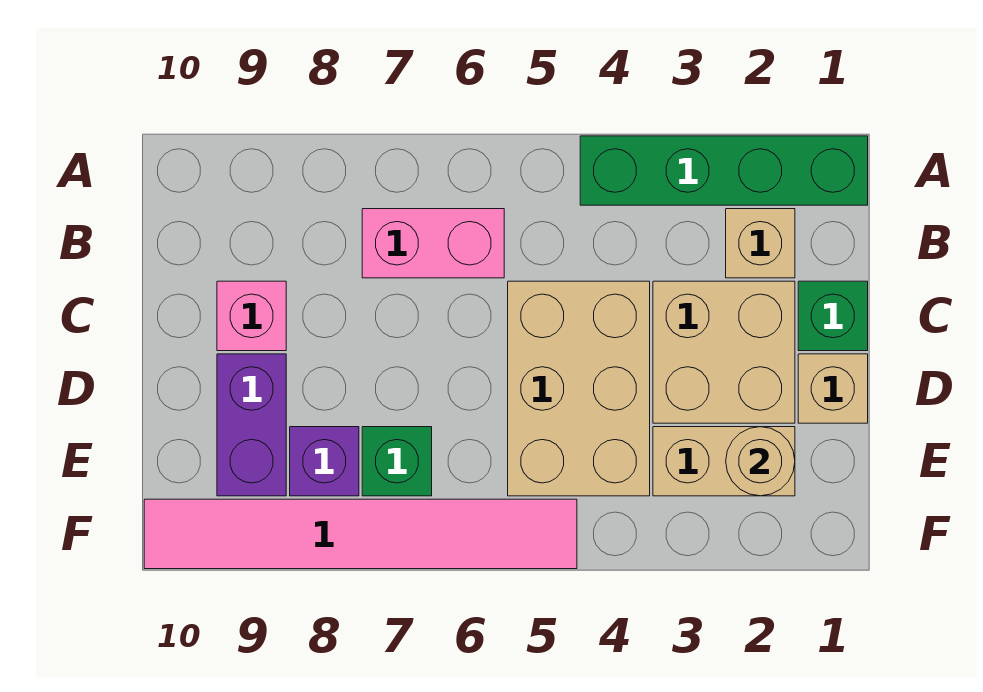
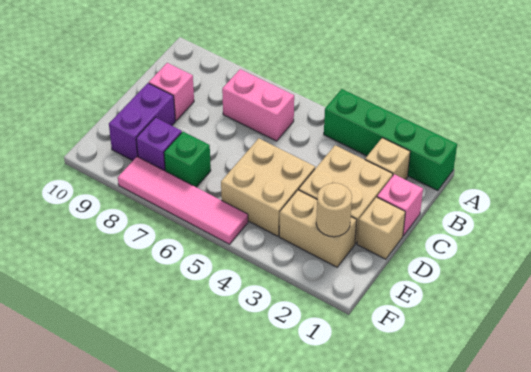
green brick C1 level 1 -> pink brick C1 level 1
tan brick C4:E5 level 1 -> tan brick D4:E5 level 1
pink tile F5:F10 level 1 -> pink tile F5:F8 level 1

